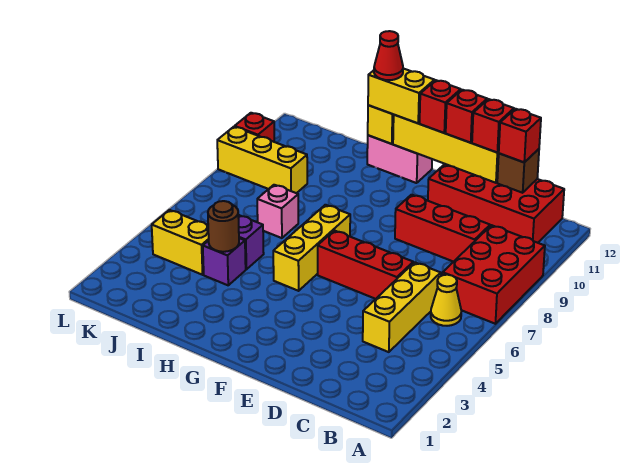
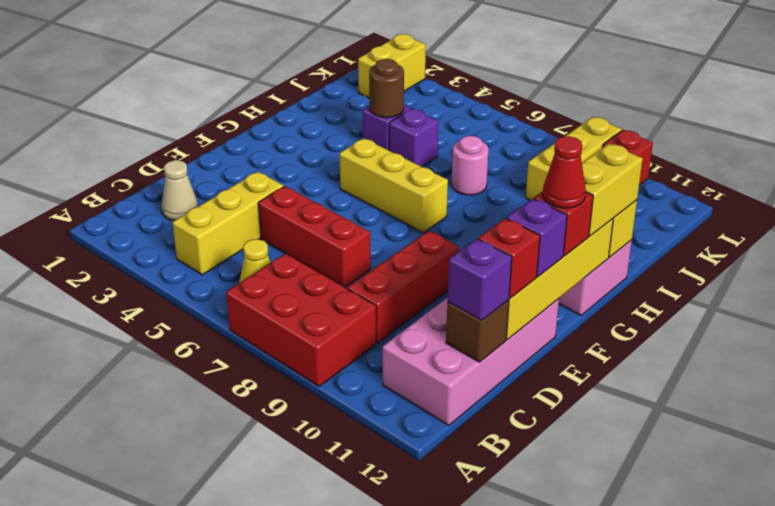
red brick B11:E12 level 1 -> pink brick B11:E12 level 1
none -> tan cone C2 level 1
yellow brick C4:C6 level 1 -> yellow brick B4:D4 level 1
red brick C12 level 3 -> purple brick C12 level 3
red brick D6:F6 level 1 -> red brick D5:D7 level 1
red brick E12 level 3 -> purple brick E12 level 3
red cone H12 level 4 -> red cone F12 level 4
pink brick I7 level 1 -> pink round brick I7 level 1
yellow brick J4:K4 level 1 -> yellow brick K2:L2 level 1

